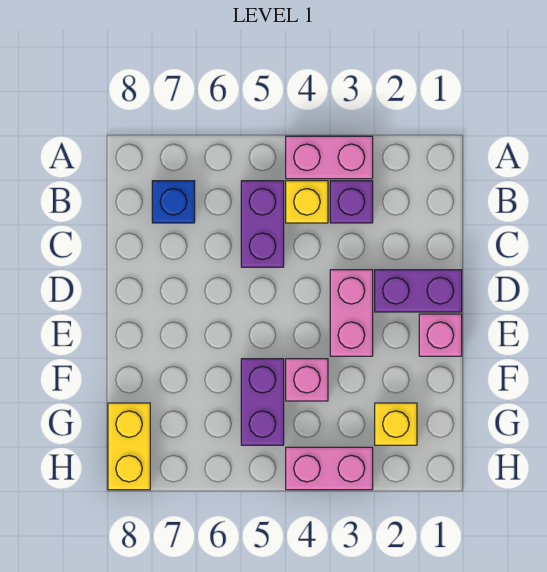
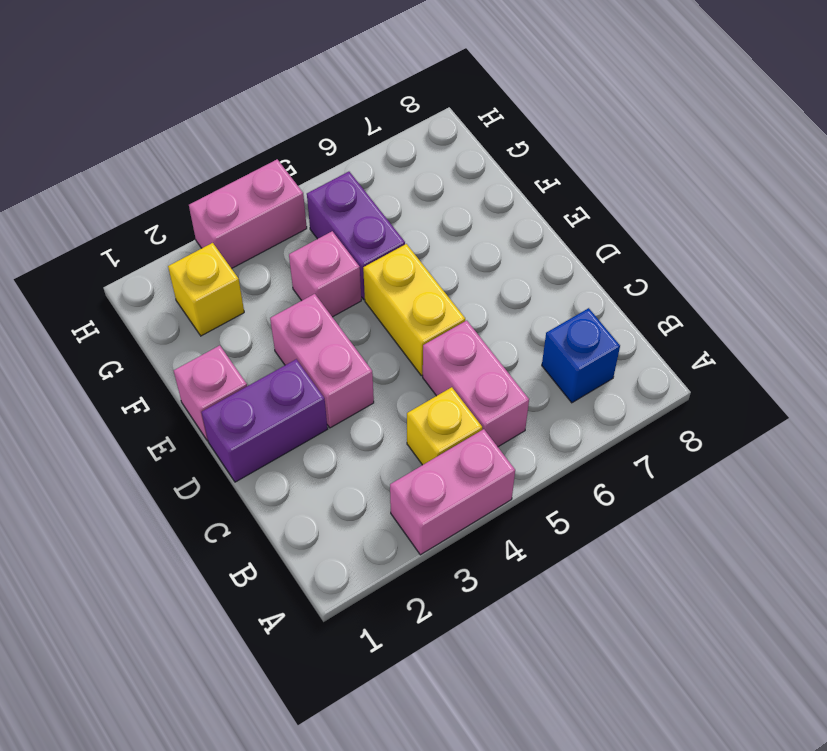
purple brick B3 level 1 -> none
purple brick B5:C5 level 1 -> pink brick B5:C5 level 1
yellow brick G8:H8 level 1 -> yellow brick D5:E5 level 1

